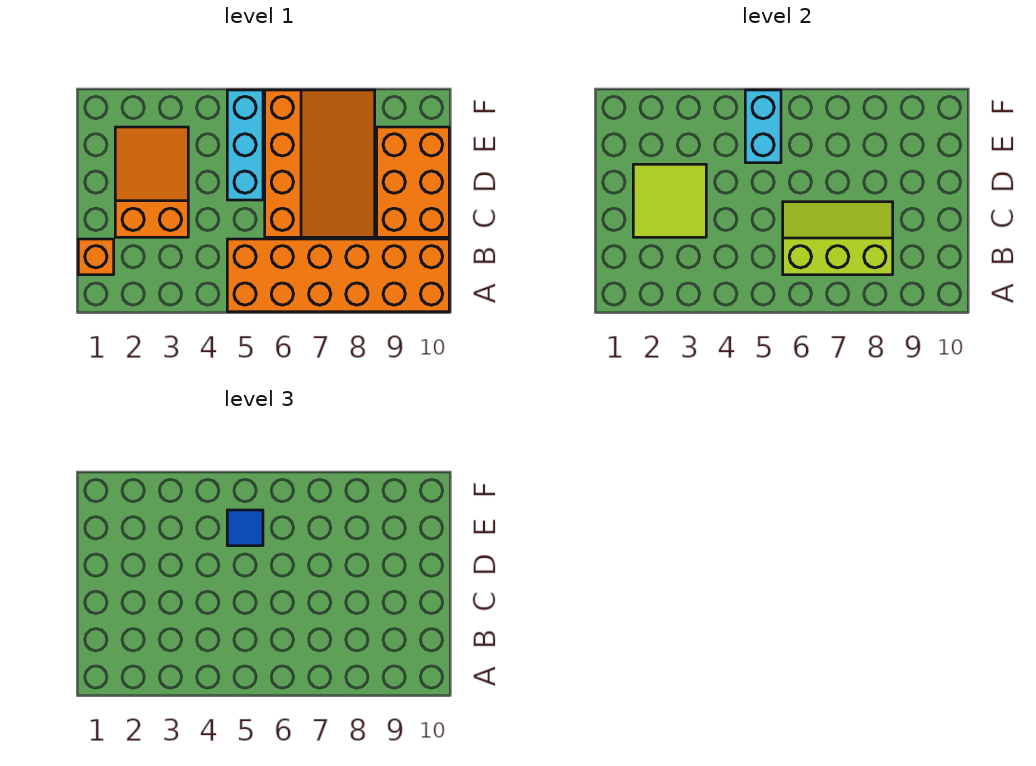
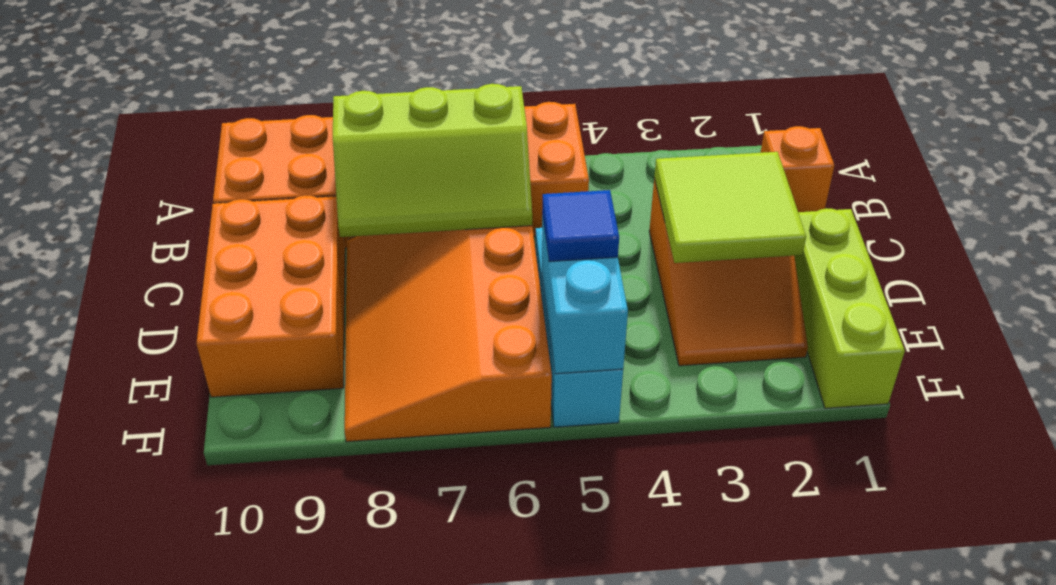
none -> lime brick D1:F1 level 1

